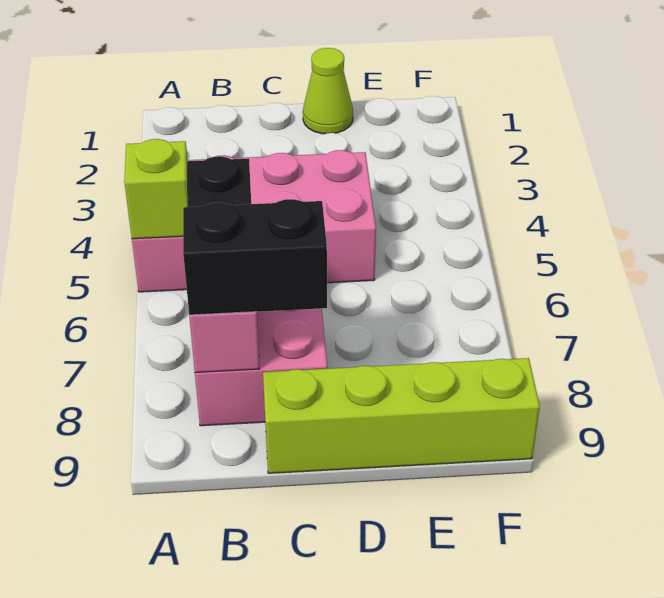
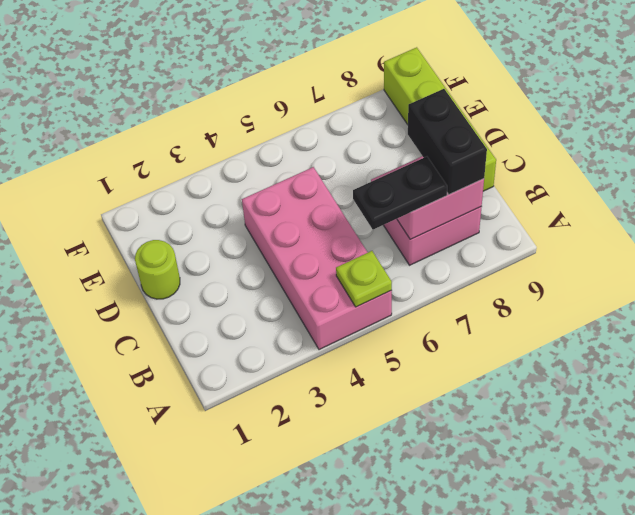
lime brick A5 level 2 -> lime plate A5 level 2
lime cone D1 level 1 -> lime round brick D1 level 1

